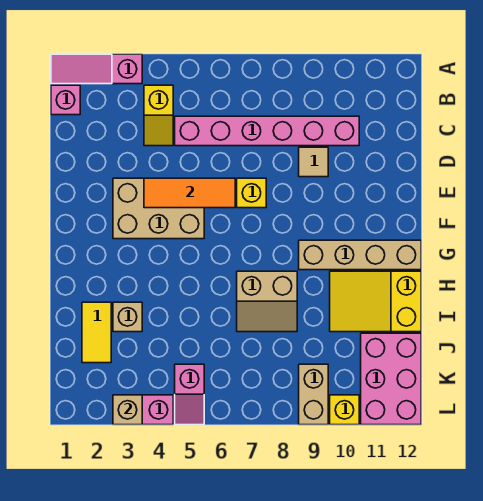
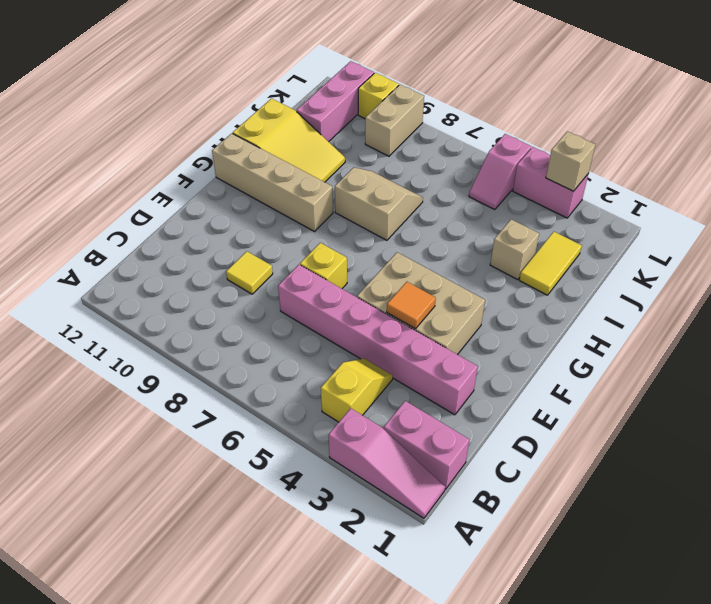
pink brick B1 level 1 -> pink brick B1:B2 level 1
pink brick C5:C10 level 1 -> pink brick D2:D7 level 1
tan tile D9 level 1 -> yellow tile D9 level 1
orange tile E4:E6 level 2 -> orange tile E4 level 2
pink brick J11:L12 level 1 -> pink brick J11:L11 level 1
pink slope K5:L5 level 1 top K -> pink slope K5:L5 level 1 top L

